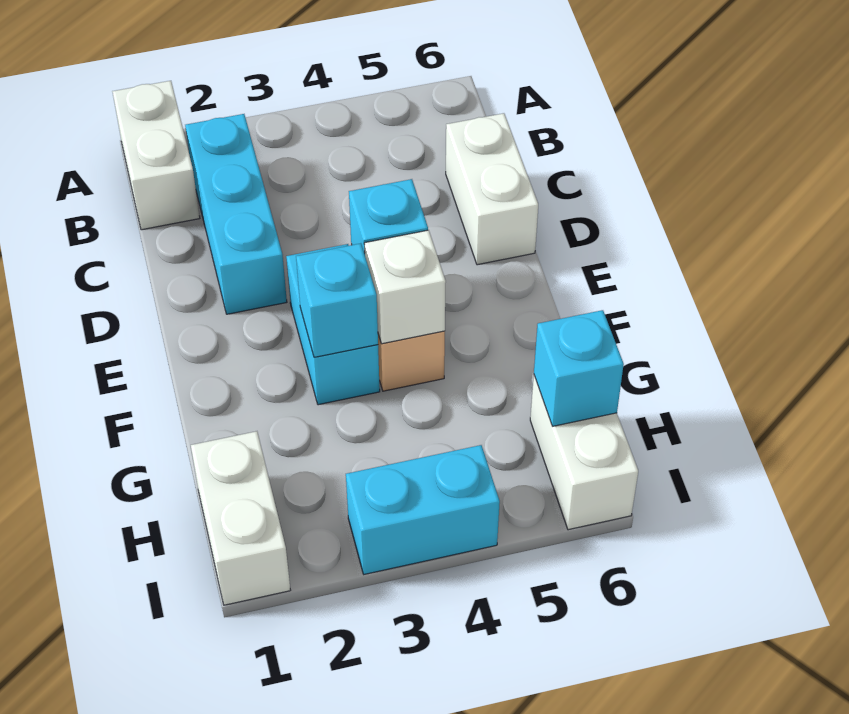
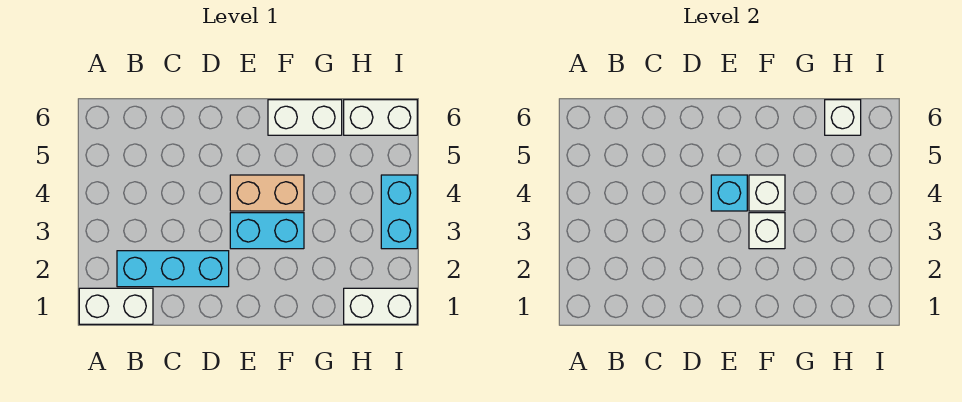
white brick C6:D6 level 1 -> white brick F6:G6 level 1
cyan brick F3 level 2 -> white brick F3 level 2
cyan brick H6 level 2 -> white brick H6 level 2

